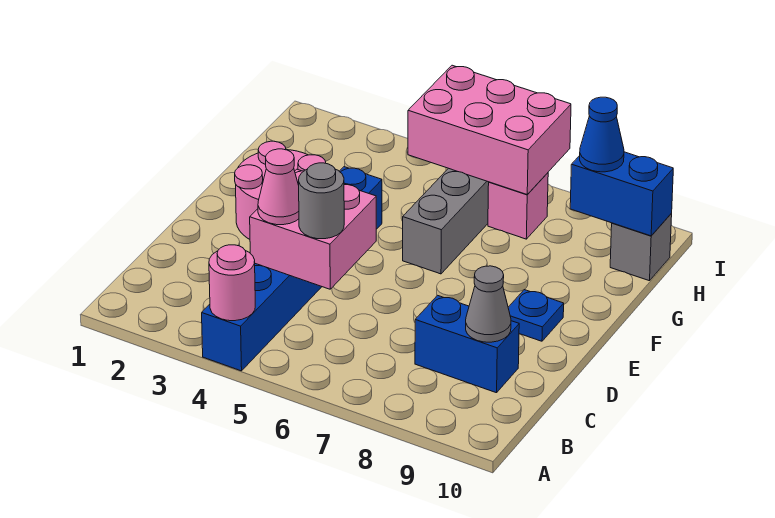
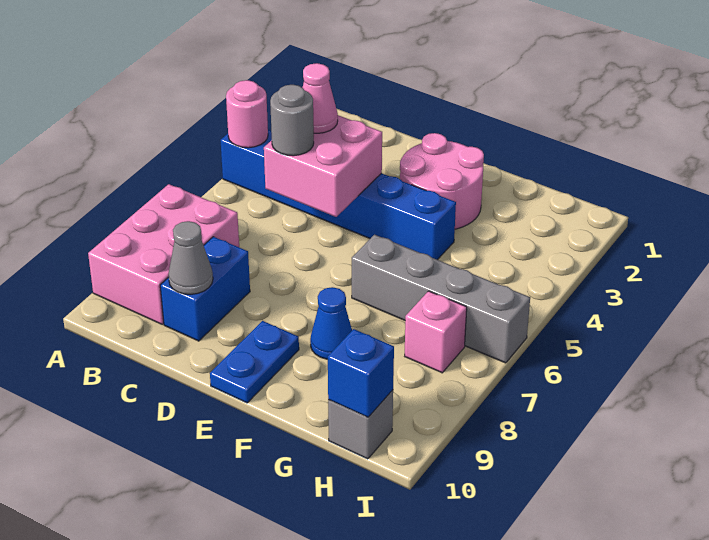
blue plate E9 level 1 -> blue plate E9:E10 level 1
pink brick H5:I7 level 2 -> pink brick A7:B9 level 1
blue brick H9:H10 level 2 -> blue brick H10 level 2
blue cone H9 level 3 -> blue cone F8 level 1

